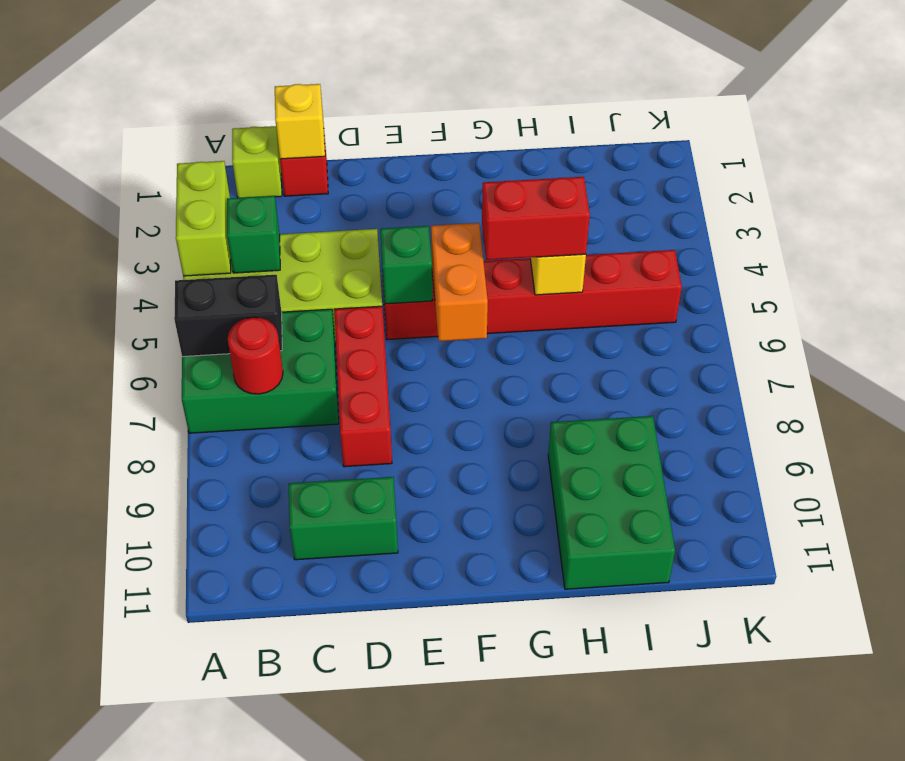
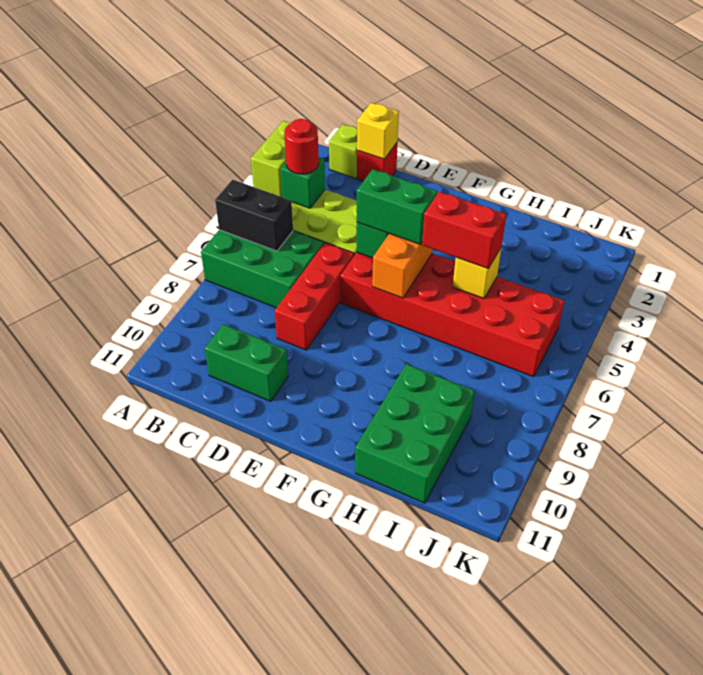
red round brick B7 level 2 -> red round brick B4 level 3
red brick E5:J5 level 1 -> red brick E5:J6 level 1
none -> green brick E5:F5 level 3

